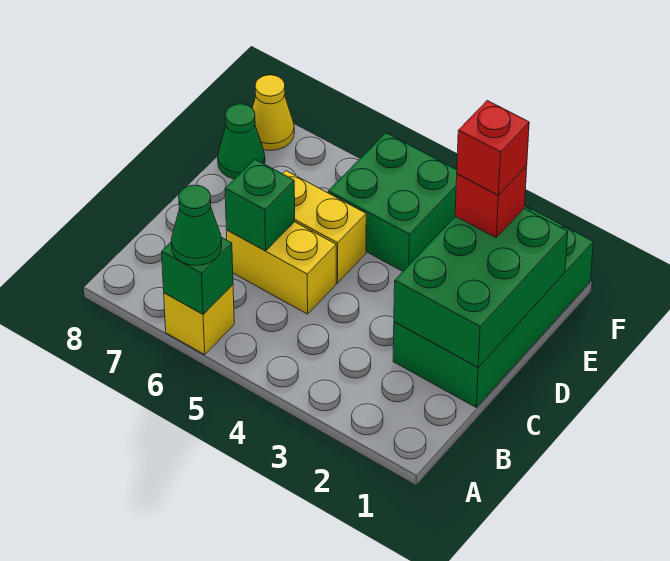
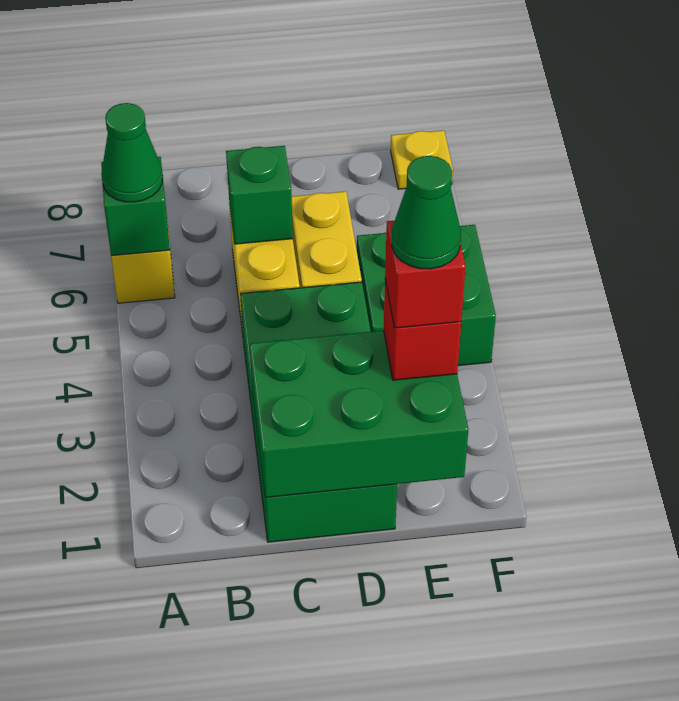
green brick C1:F2 level 1 -> green brick C1:D4 level 1
green cone E8 level 1 -> green cone E2 level 5
yellow cone F8 level 1 -> yellow plate F8 level 1

